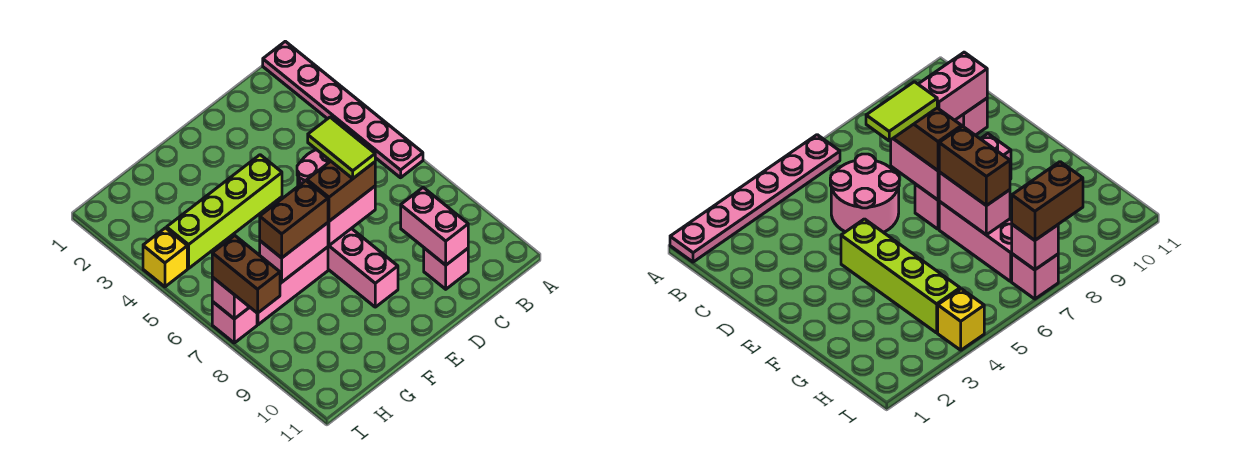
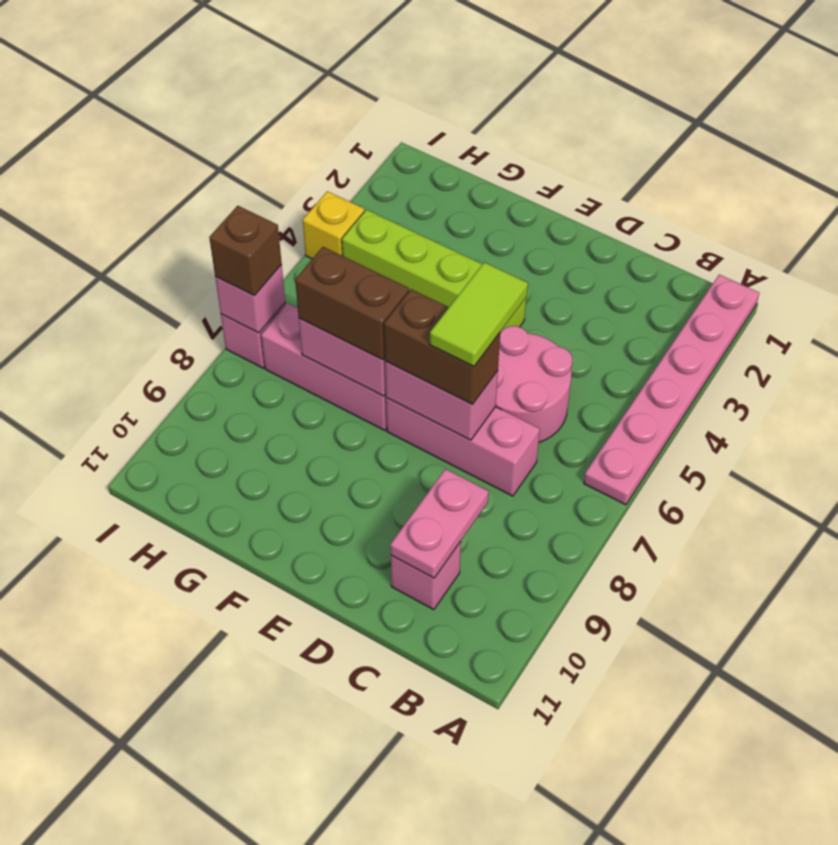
pink brick C9:C10 level 2 -> pink plate C9:C10 level 2
pink brick E7:E9 level 1 -> pink brick C7:E7 level 1
brown brick I7:I8 level 3 -> brown brick I7 level 3

